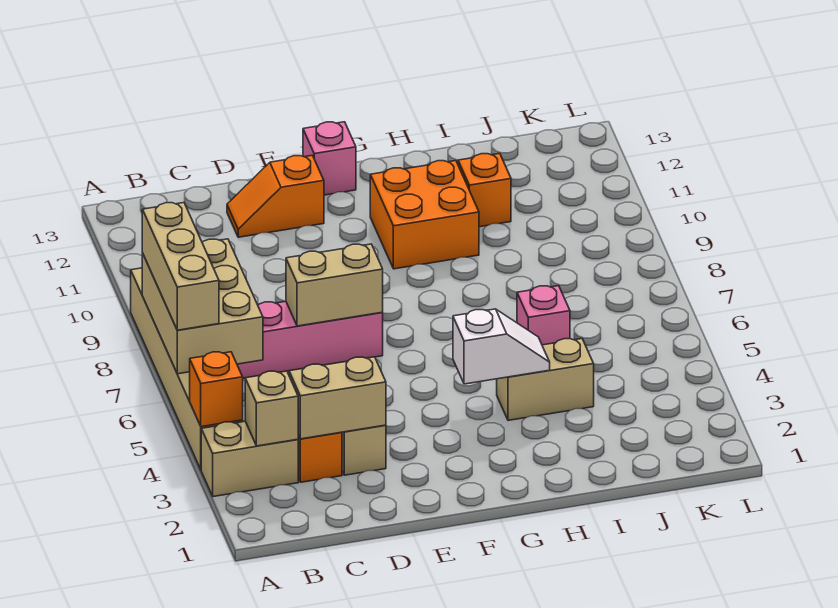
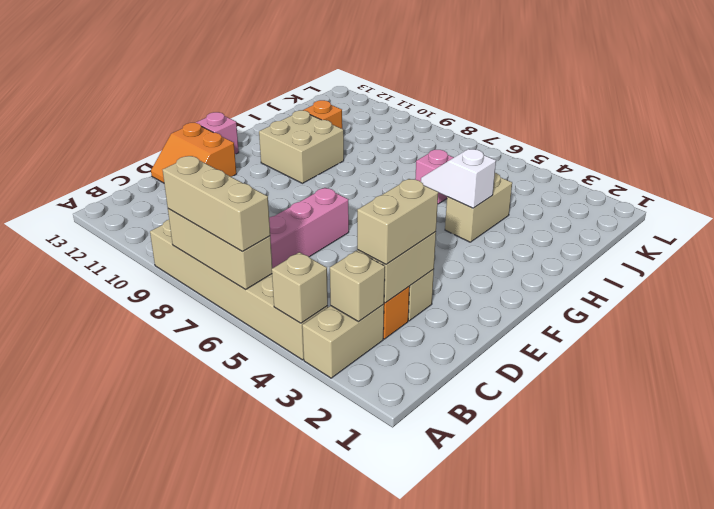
orange brick A4 level 2 -> tan brick A4 level 2
tan brick A6:B8 level 2 -> tan brick A6:A8 level 2
tan brick D7:E7 level 2 -> tan brick C3:D3 level 3
orange slope D12:E12 level 1 top E -> orange slope D12:E13 level 1 top E
white slope G4:H4 level 2 top G -> white slope H4:H5 level 2 top 4
orange brick G10:H11 level 1 -> tan brick G10:H11 level 1

